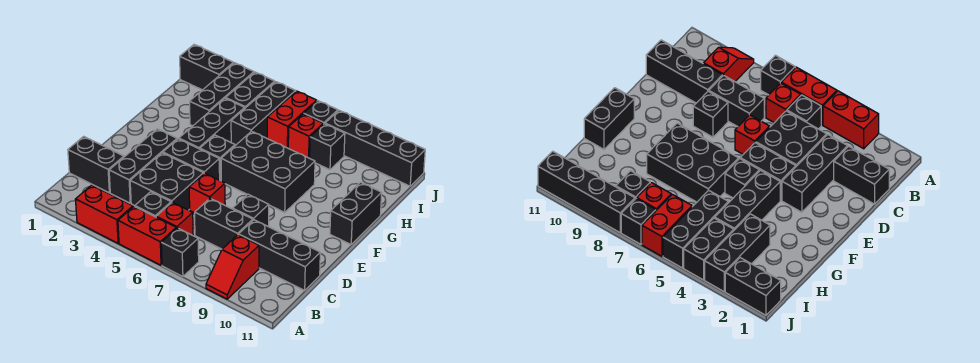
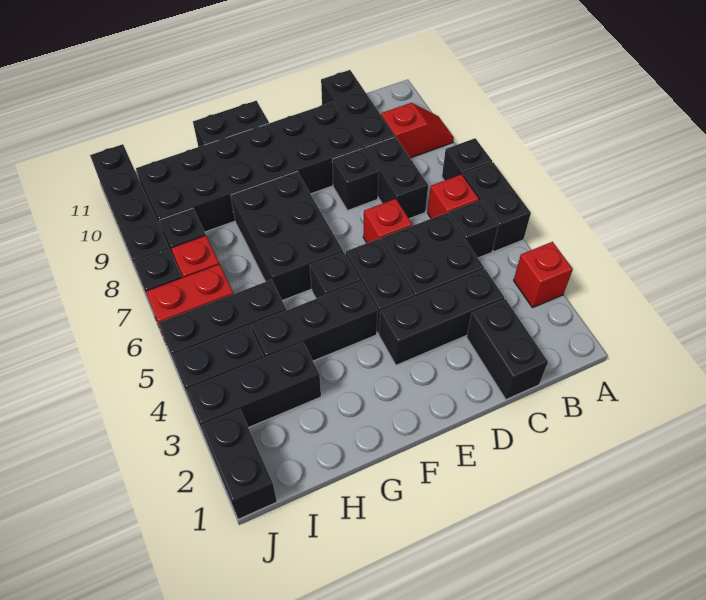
red brick A3:A4 level 1 -> red brick A3 level 1
red brick A5:A6 level 1 -> black brick A5:A6 level 1
none -> black brick D9:I10 level 1

